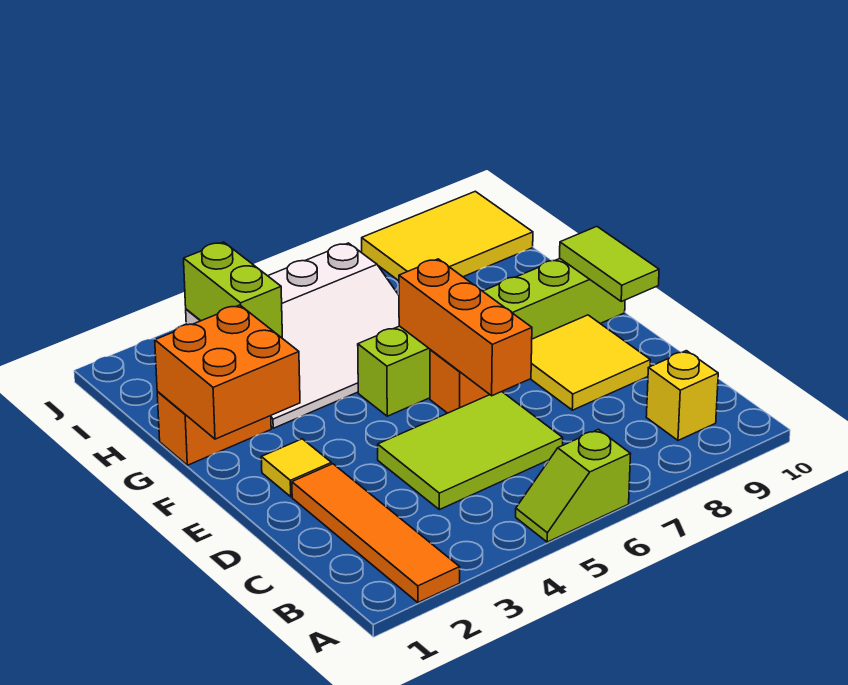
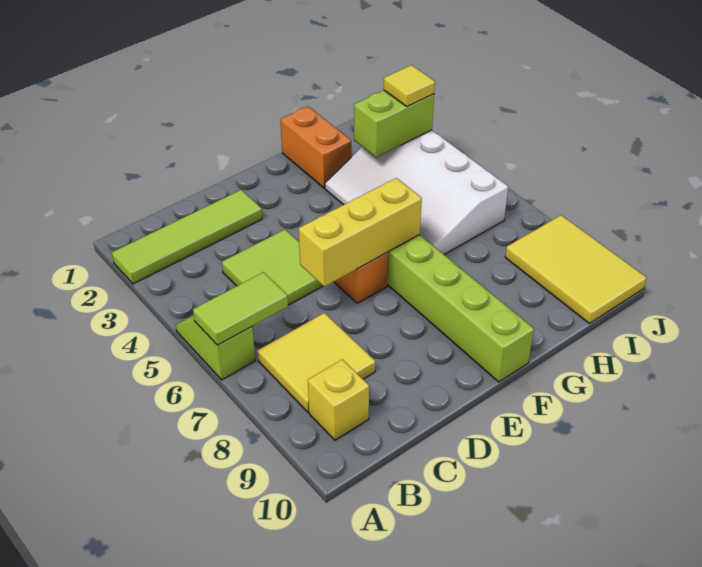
orange tile A2:D2 level 1 -> lime tile A2:D2 level 1
lime tile C4:D6 level 1 -> lime tile C4:D5 level 1
orange brick D6:F6 level 2 -> yellow brick D6:F6 level 2
yellow tile D8:E9 level 1 -> yellow tile B7:C8 level 1
yellow tile E2 level 1 -> yellow tile I3 level 3
lime tile E10:F10 level 2 -> lime tile A6:B6 level 2
orange brick F1:G2 level 2 -> none

